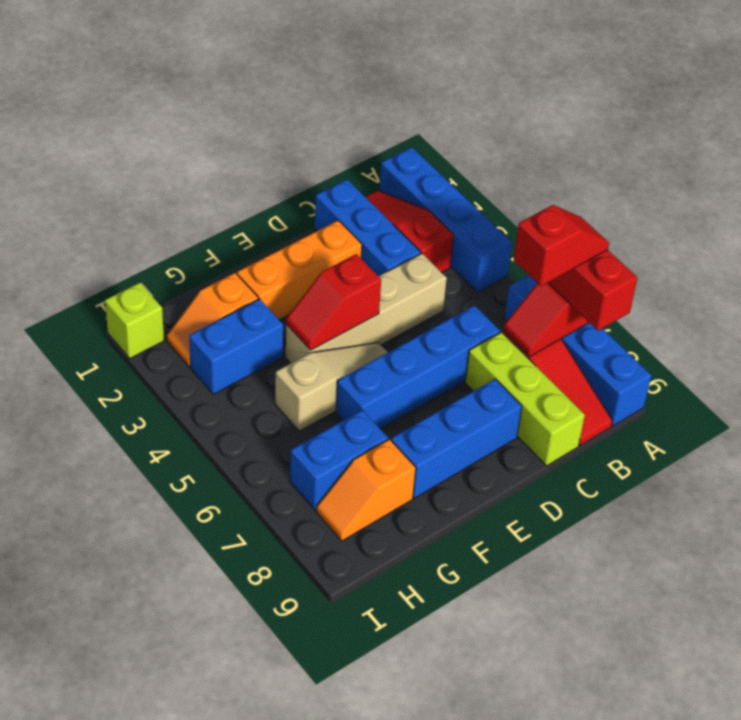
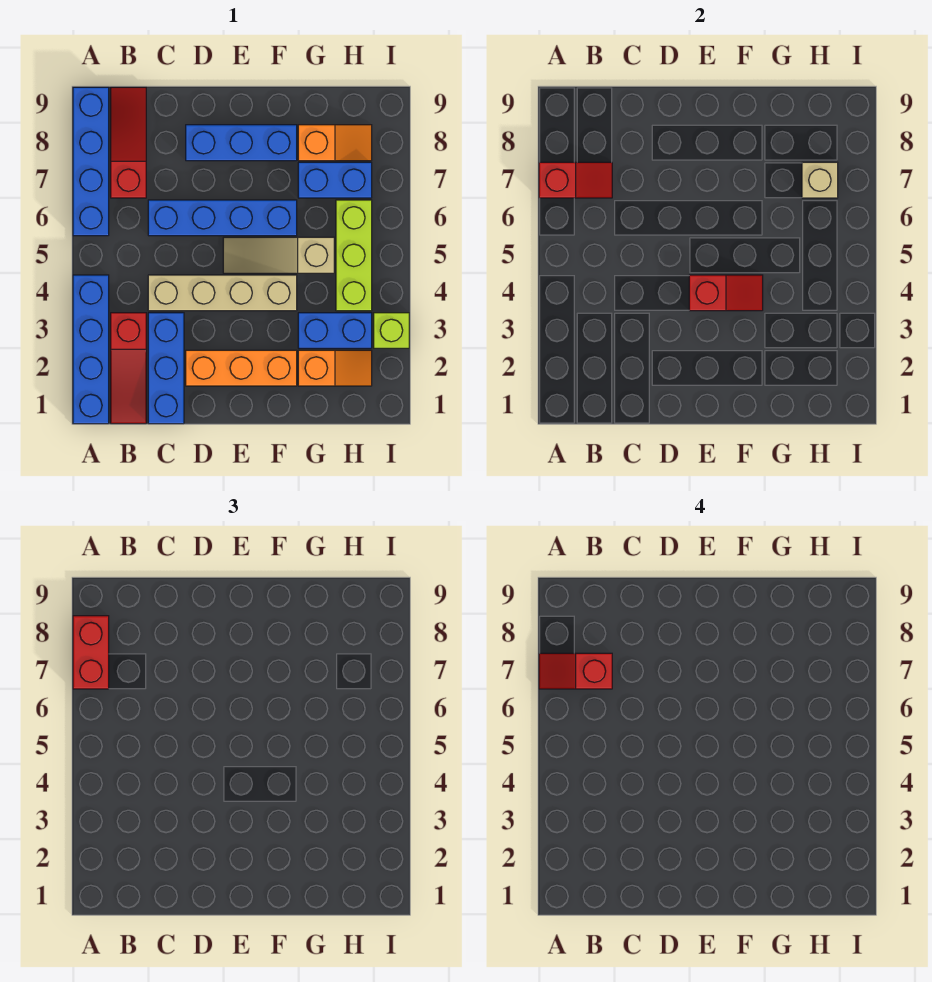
lime brick C7:C9 level 1 -> lime brick H4:H6 level 1
none -> tan brick H7 level 2
lime brick I1 level 1 -> lime brick I3 level 1

